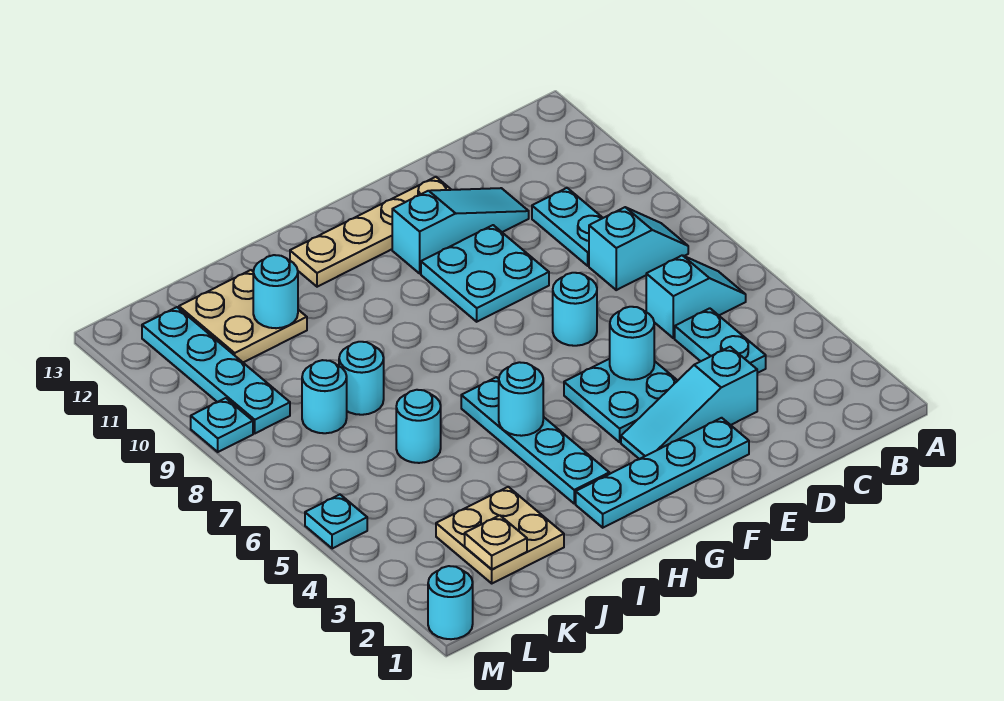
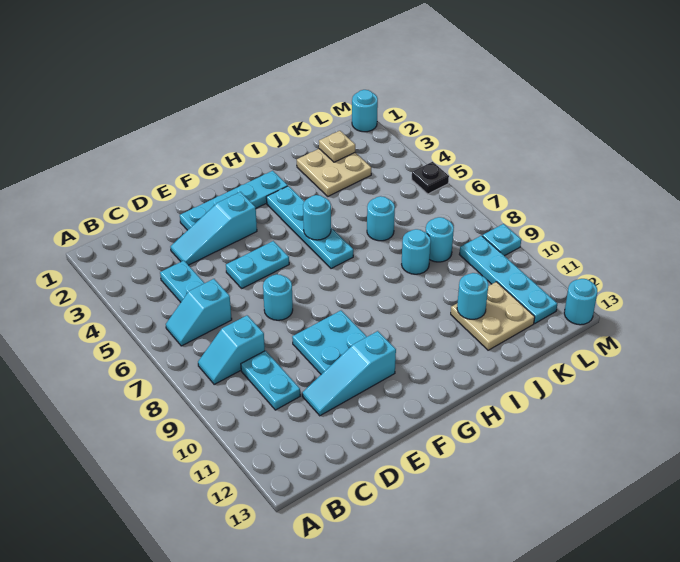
cyan slope D3:F3 level 1 top D -> cyan slope D3:F3 level 1 top F
cyan plate E4:F5 level 1 -> cyan plate E5:F5 level 1
cyan round brick E5 level 2 -> cyan round brick M13 level 1
tan plate E12:H12 level 1 -> none
cyan plate M5 level 1 -> black plate M5 level 1

